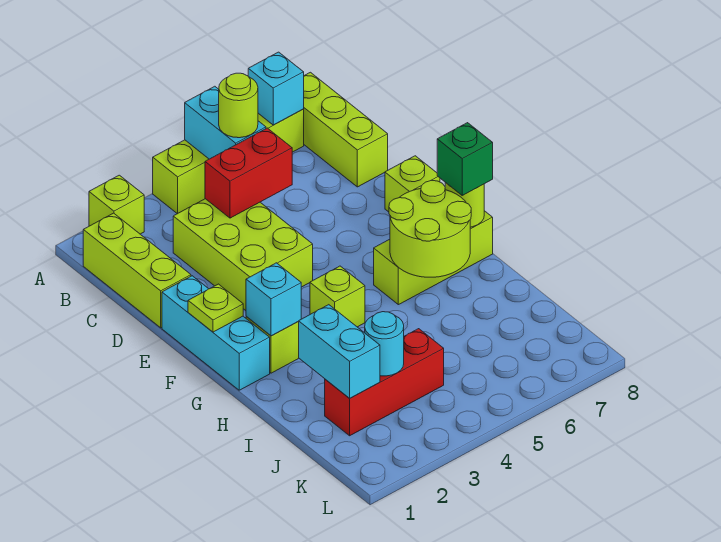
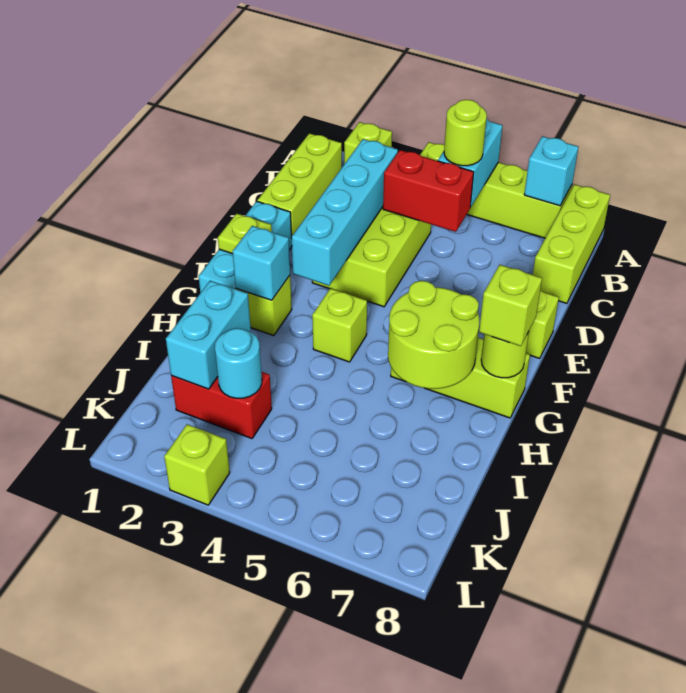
none -> cyan brick C3:F3 level 2
green brick G8 level 3 -> lime brick G8 level 3
red brick J2:J4 level 1 -> red brick J2:J3 level 1
none -> lime brick L3 level 1

